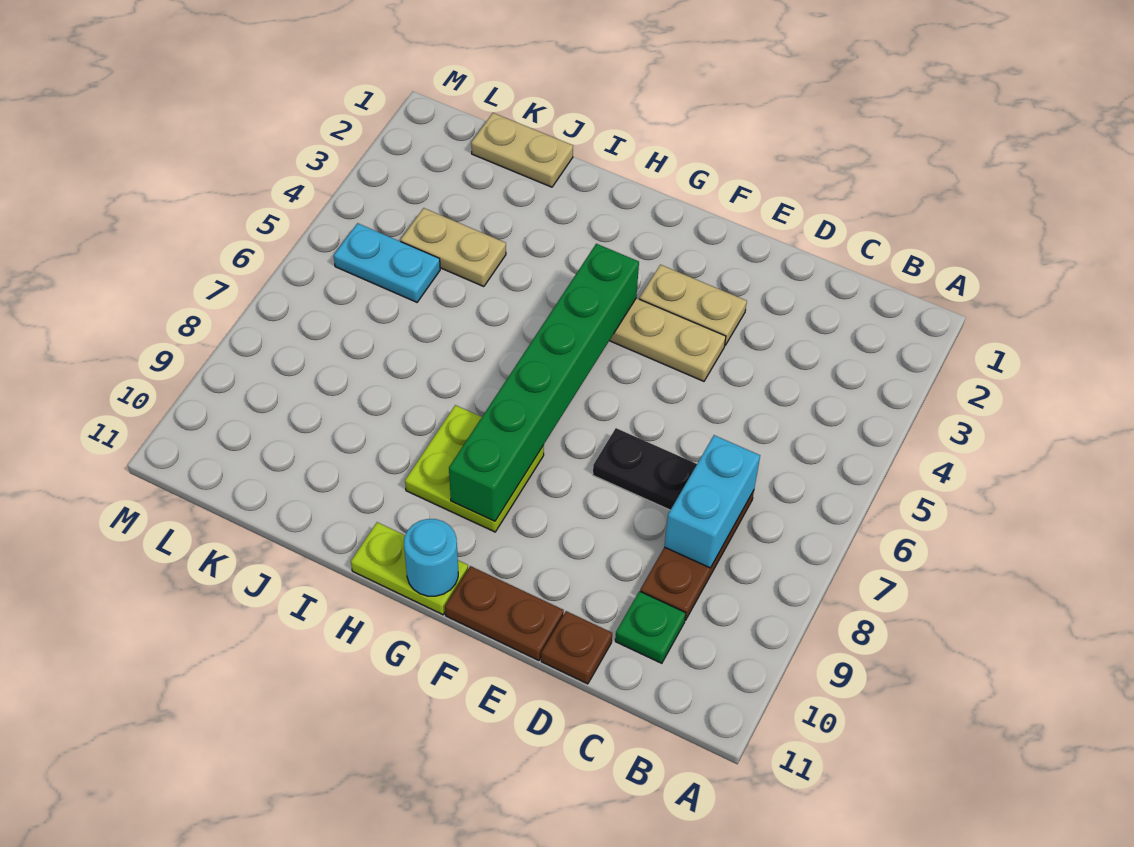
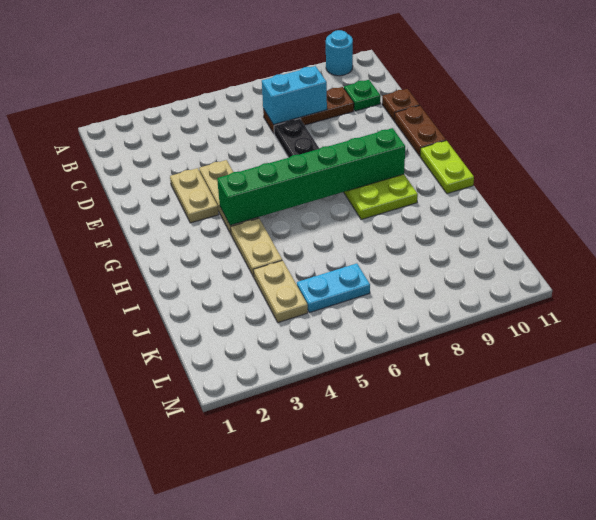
cyan round brick G11 level 2 -> cyan round brick A10 level 1
tan plate J1:K1 level 1 -> tan plate H4:I4 level 1
cyan plate K5:L5 level 1 -> cyan plate K5:K6 level 1

